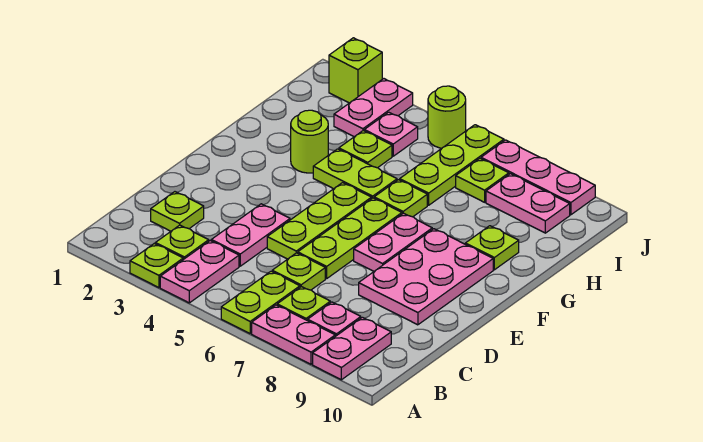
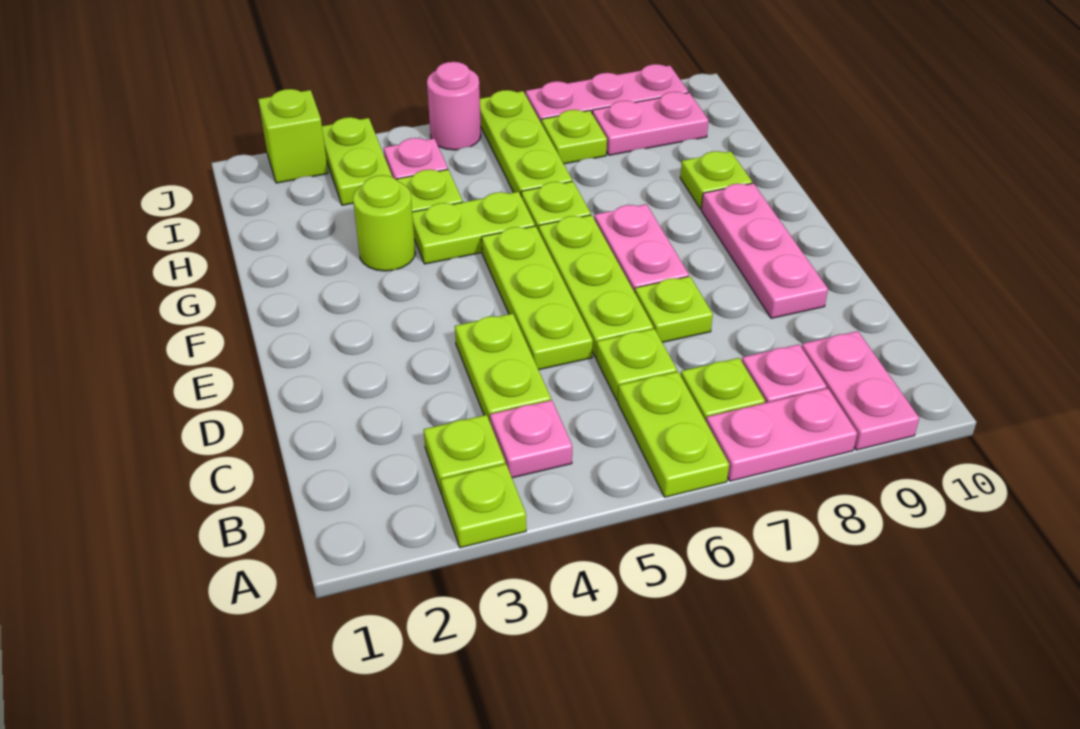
pink plate A4:B4 level 1 -> pink plate B4 level 1
lime plate C2 level 1 -> lime plate D7 level 1
pink plate C4:D4 level 1 -> lime plate C4:D4 level 1
pink plate D8:F9 level 1 -> pink plate D9:F9 level 1
pink plate I3:J3 level 1 -> lime plate I3:J3 level 1
lime round brick J5 level 1 -> pink round brick J5 level 1

